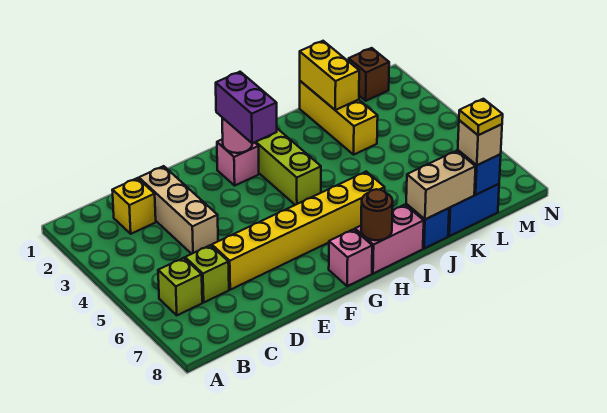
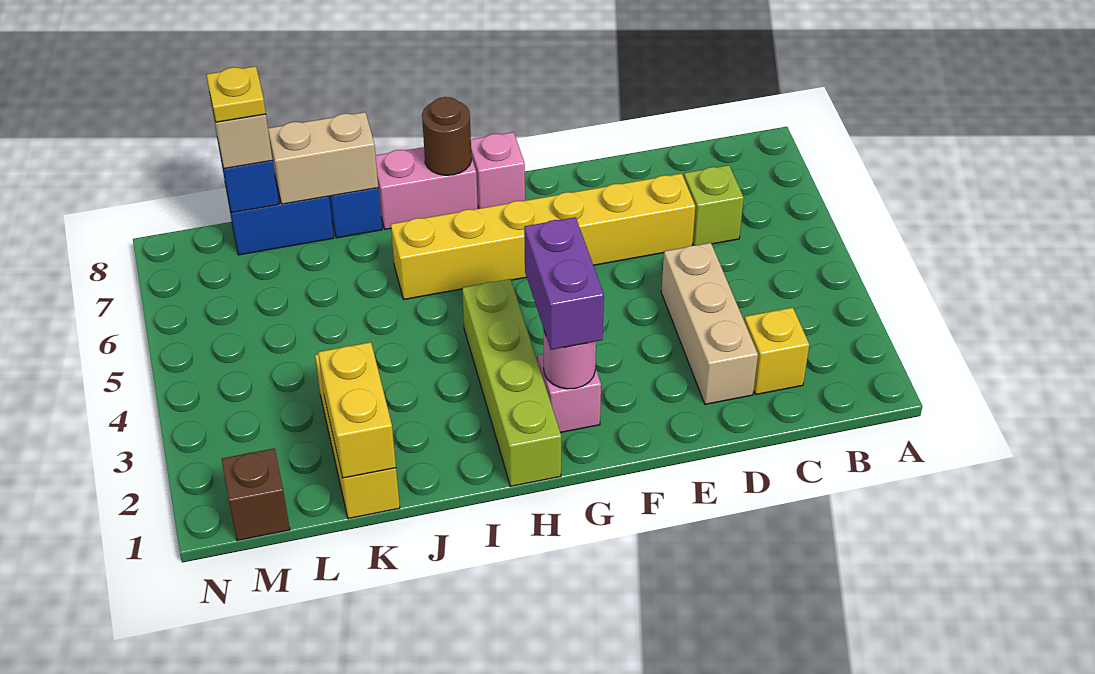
lime brick B6 level 1 -> none

